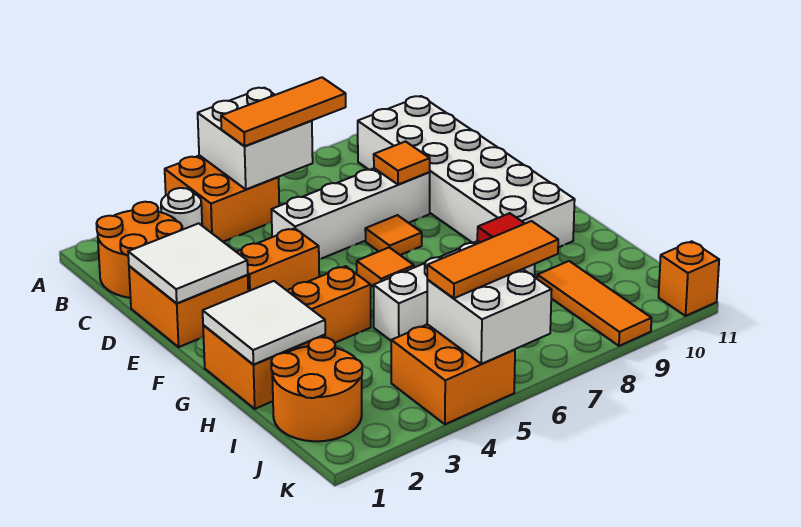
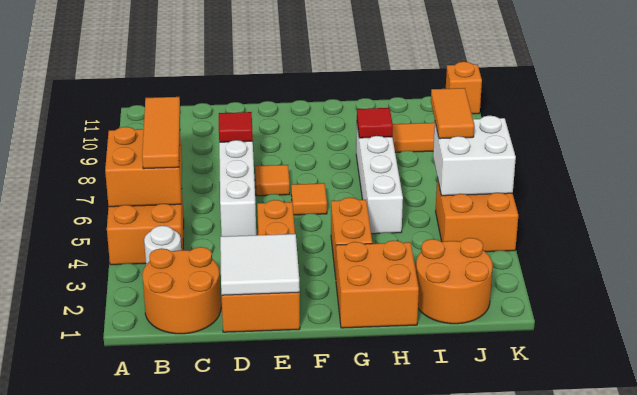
white brick A5:B6 level 2 -> orange brick A5:B6 level 2
white brick B9:G10 level 1 -> none
orange tile D8 level 2 -> red tile D8 level 2
white tile G1:H2 level 2 -> none
orange tile J5:J7 level 3 -> orange tile J6:J7 level 3

